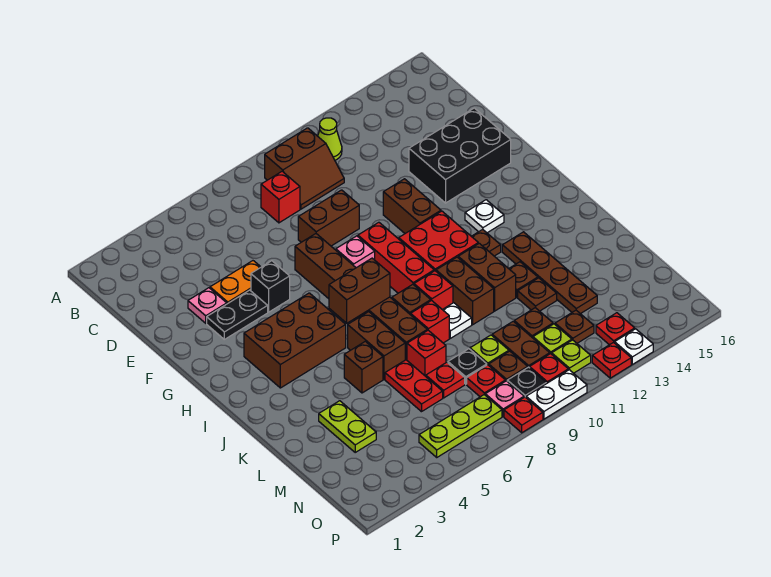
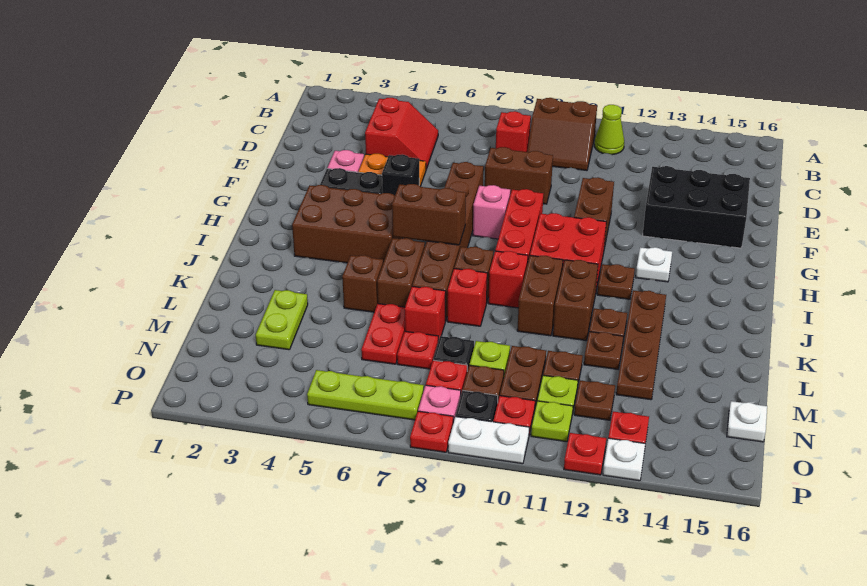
none -> red slope C4:D5 level 1 top 4
white plate K9 level 1 -> white plate N16 level 1

